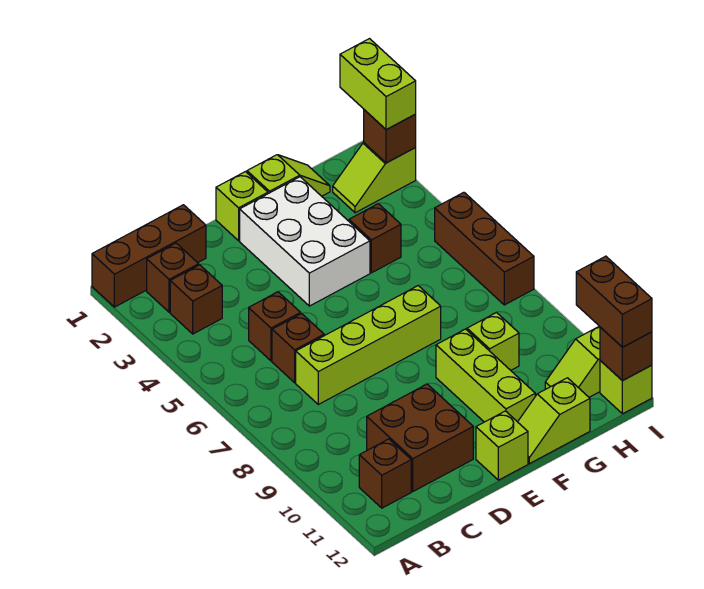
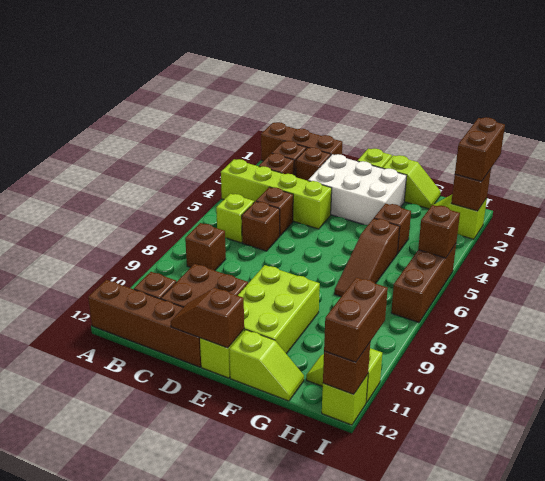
none -> brown brick A12:D12 level 1
none -> brown brick B8 level 1
none -> brown brick C2 level 1
lime brick C7:F7 level 1 -> lime brick A4:D4 level 1
none -> brown slope D12:E12 level 2 top E
white brick E2:F4 level 1 -> white brick D2:F3 level 1
lime brick F9:F11 level 1 -> lime brick E9:F11 level 1
lime slope F12:G12 level 1 top G -> lime slope F12:G12 level 1 top F
none -> brown slope G5:G7 level 1 top 5
lime brick G9 level 1 -> lime brick B6 level 1
lime brick I1:I2 level 3 -> brown brick I1:I2 level 3
none -> brown brick I5 level 2

